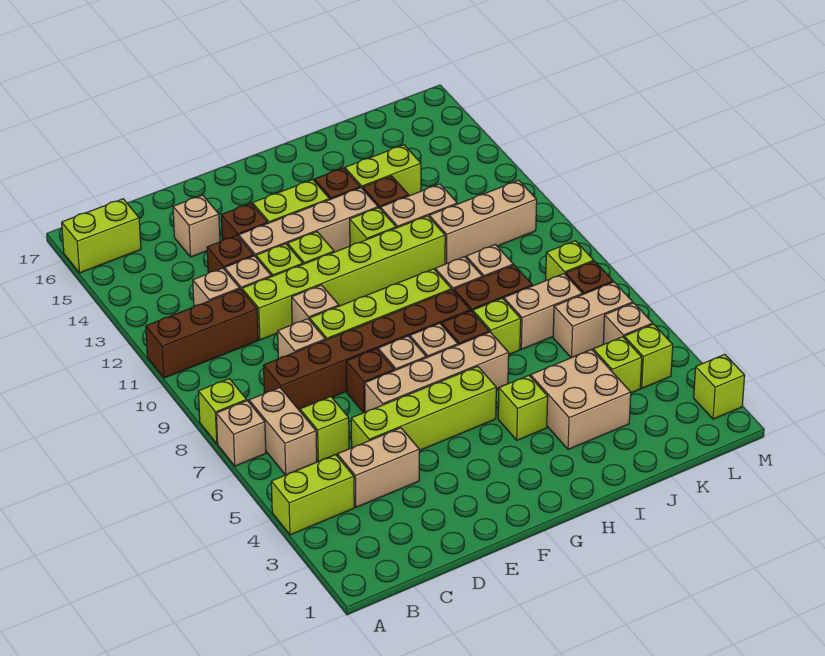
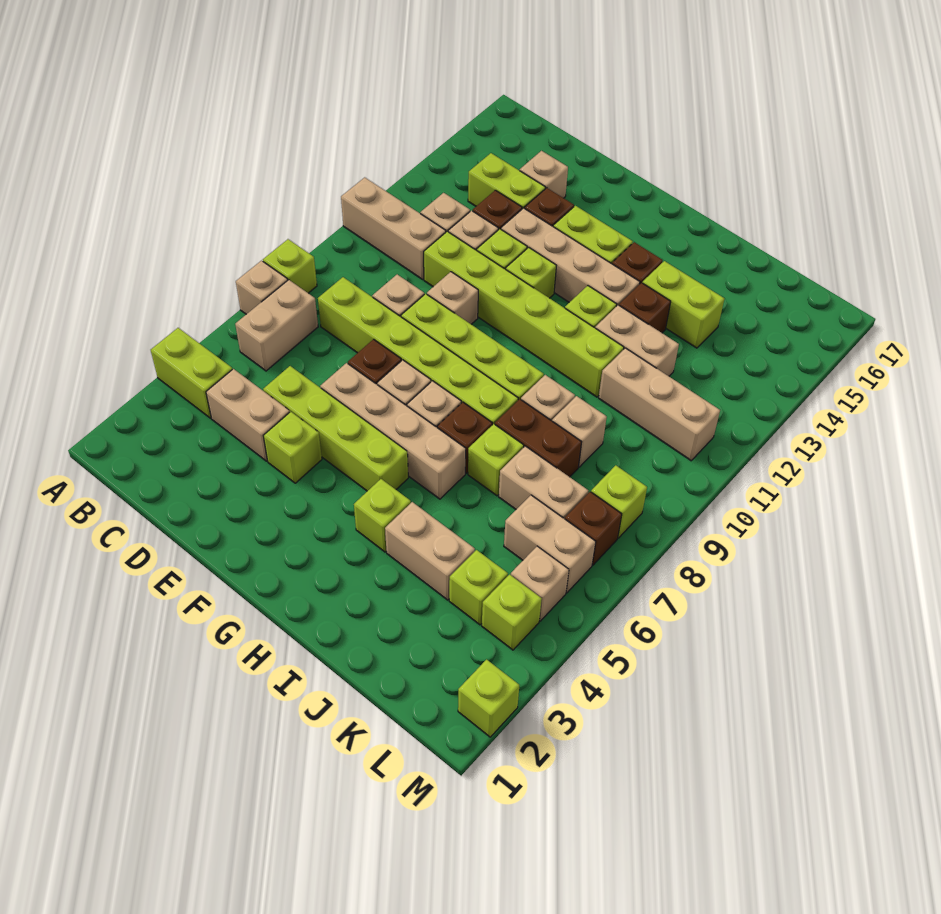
brown brick A11:C11 level 1 -> tan brick A11:C11 level 1
lime brick A16:B16 level 1 -> lime brick C14:D14 level 1
lime brick C6 level 1 -> lime brick E4 level 1
brown brick C8:H8 level 1 -> lime brick C8:H8 level 1
tan brick I3:J4 level 1 -> tan brick I4:J4 level 1

